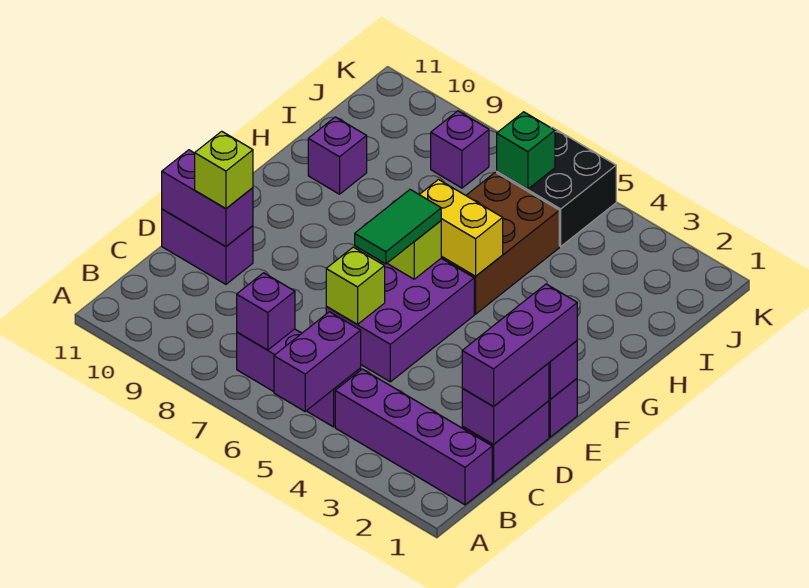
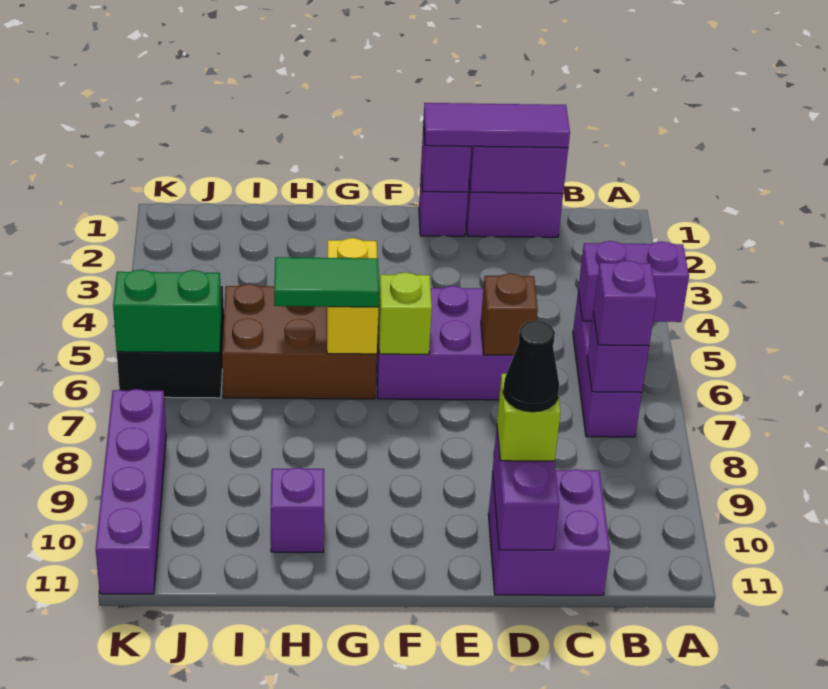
purple brick B1:B4 level 1 -> purple brick K8:K11 level 1
purple brick C1:E1 level 3 -> purple tile C1:E1 level 3
lime brick D6 level 2 -> brown brick D6 level 2
purple brick D10:D11 level 1 -> purple brick C10:D11 level 1
none -> black cone D10 level 4
green tile E6:F6 level 3 -> green tile G6:H6 level 3
green brick J6 level 2 -> green brick J6:K6 level 2
purple brick J8 level 1 -> purple brick B7 level 3

